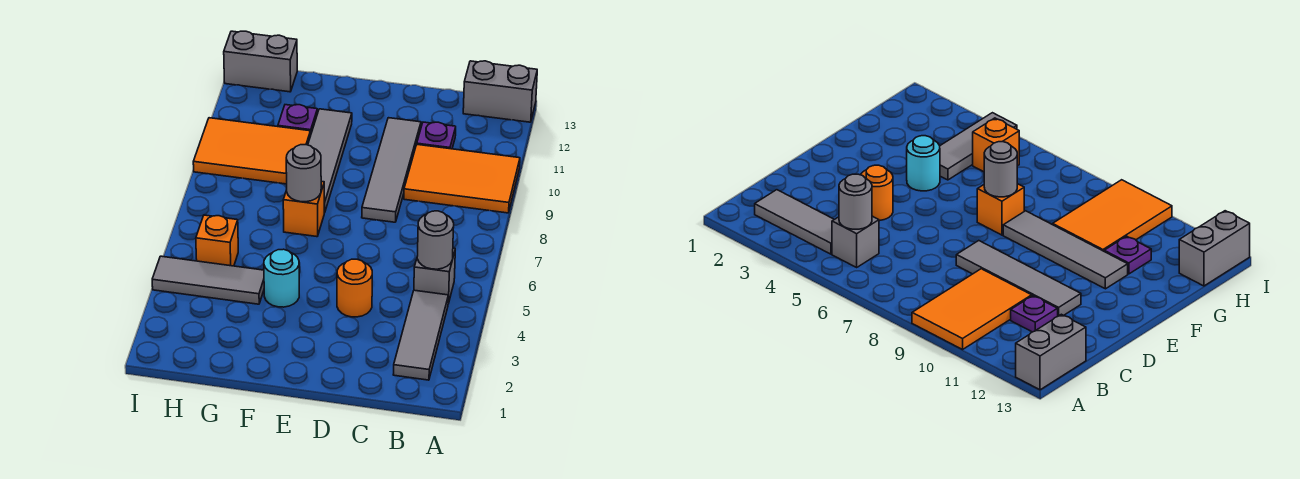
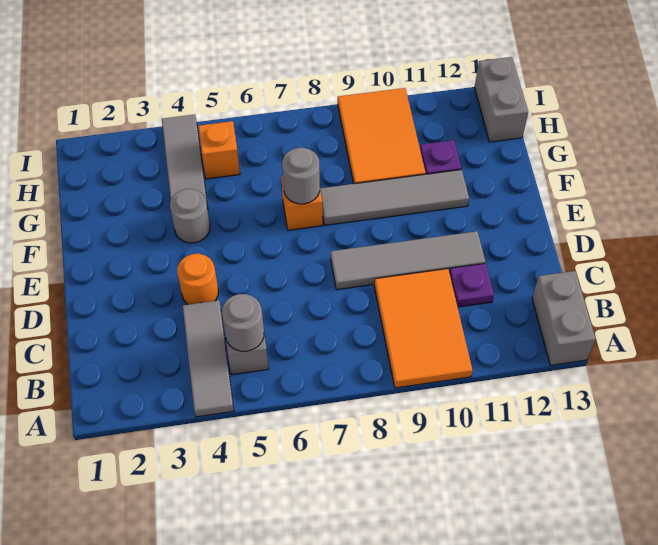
grey tile B2:B4 level 1 -> grey tile A4:C4 level 1
cyan round brick F4 level 1 -> grey round brick F4 level 1

